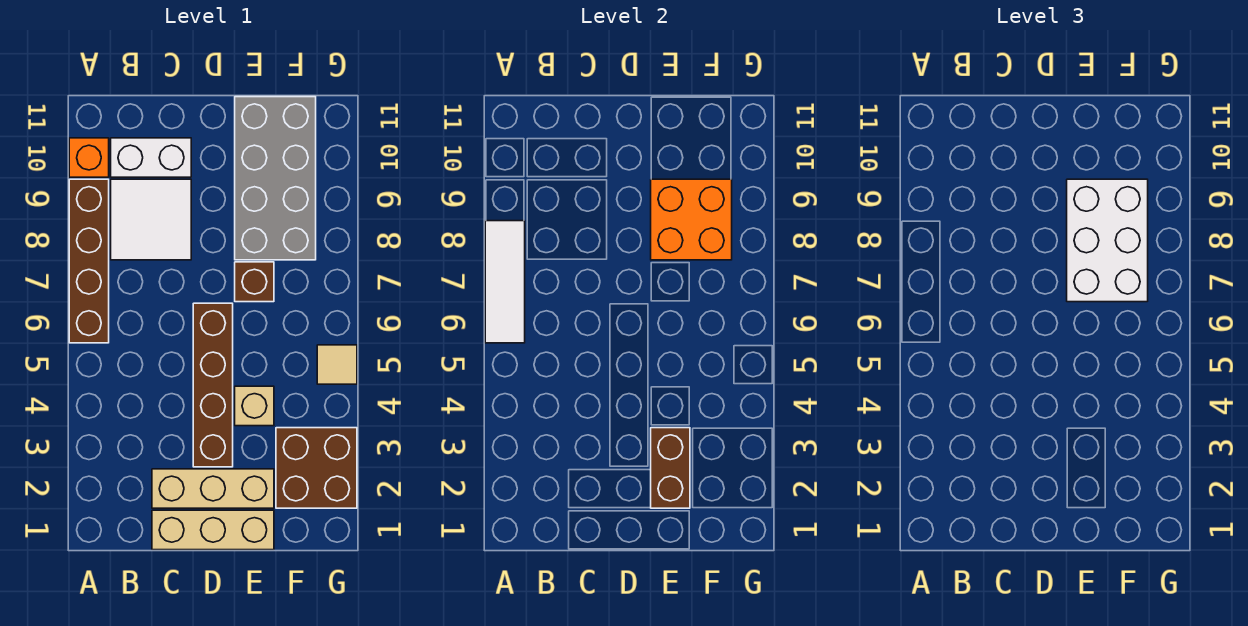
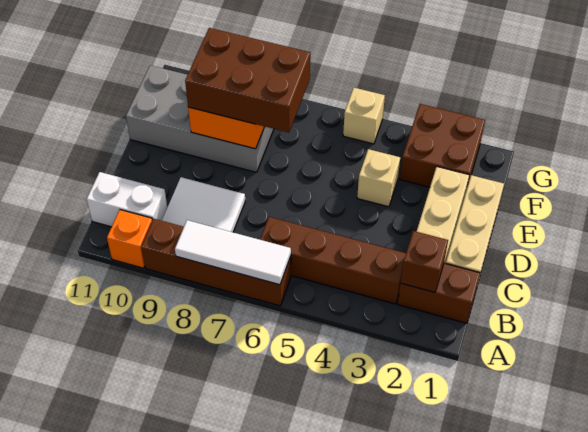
white brick B10:C10 level 1 -> white brick B10:B11 level 1
brown brick D3:D6 level 1 -> brown brick B3:B6 level 1
brown brick E2:E3 level 2 -> brown brick B1:B2 level 1
brown brick E7 level 1 -> brown brick B2 level 2
white brick E7:F9 level 3 -> brown brick E7:F9 level 3
tan tile G5 level 1 -> tan brick G5 level 1

